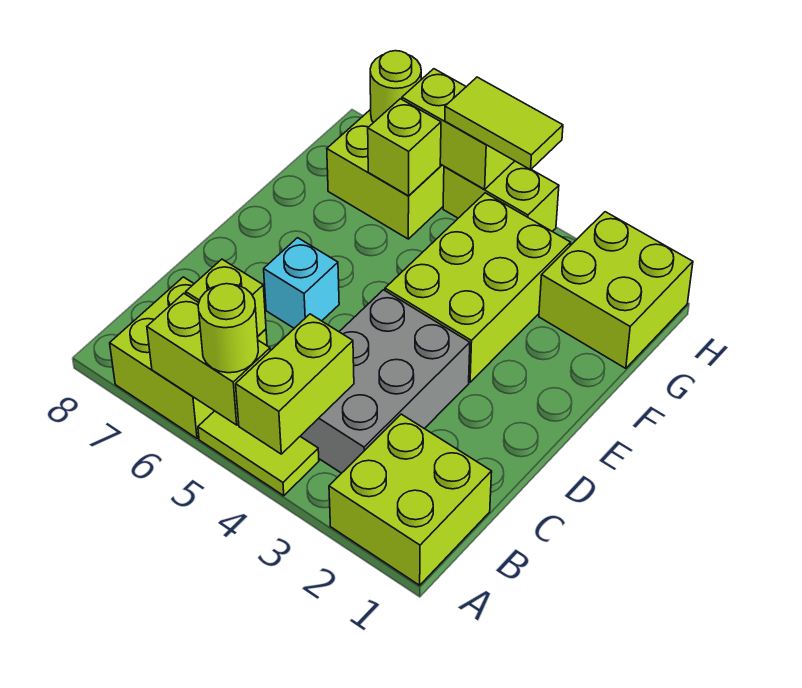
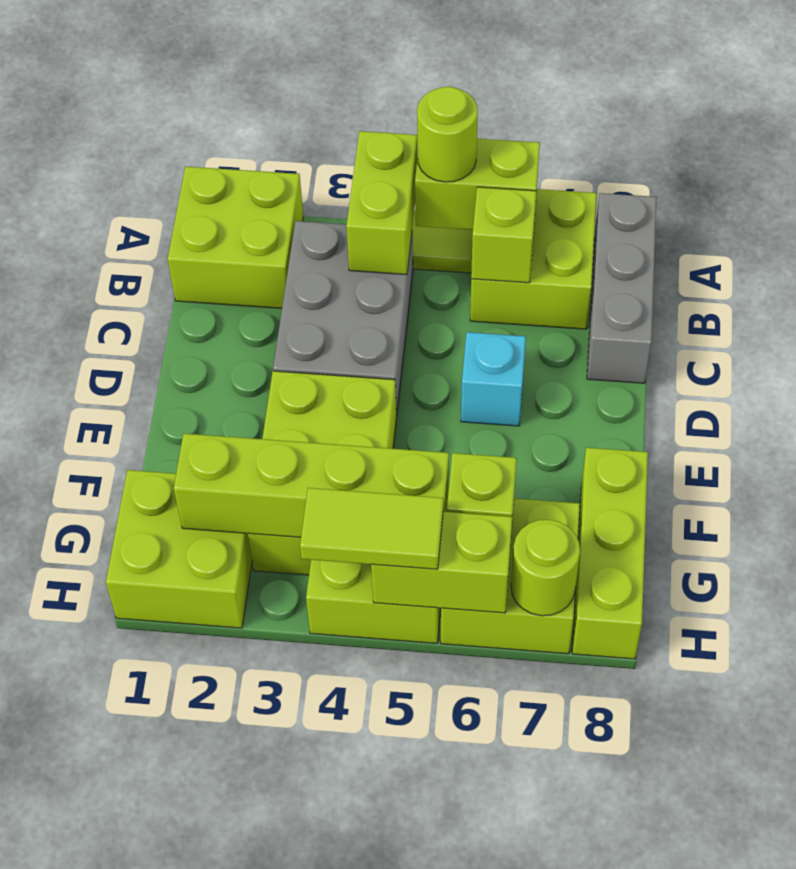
none -> grey brick A8:C8 level 1
none -> lime brick F8:H8 level 1
none -> lime brick G2:G5 level 2

